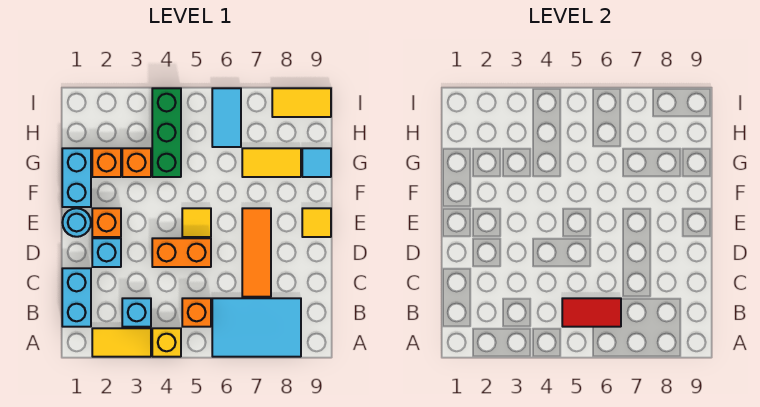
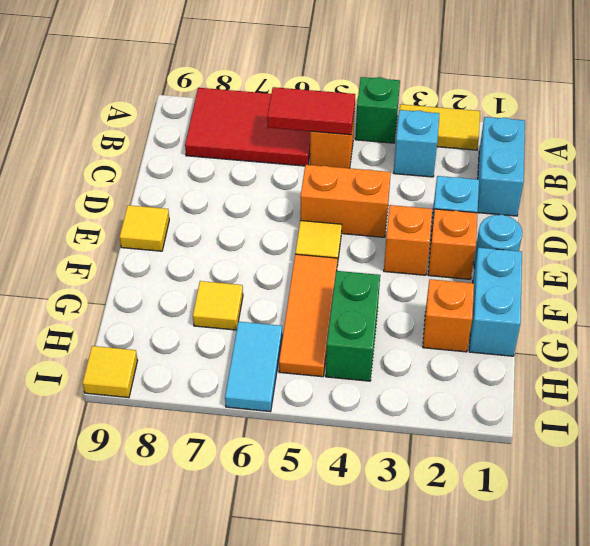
yellow brick A4 level 1 -> green brick A4 level 1
cyan tile A6:B8 level 1 -> red tile A6:B8 level 1
orange tile C7:E7 level 1 -> orange tile F5:H5 level 1
orange brick G3 level 1 -> orange brick E3 level 1
green brick G4:I4 level 1 -> green brick G4:H4 level 1
yellow tile G7:G8 level 1 -> yellow tile G7 level 1
cyan tile G9 level 1 -> none
yellow tile I8:I9 level 1 -> yellow tile I9 level 1

